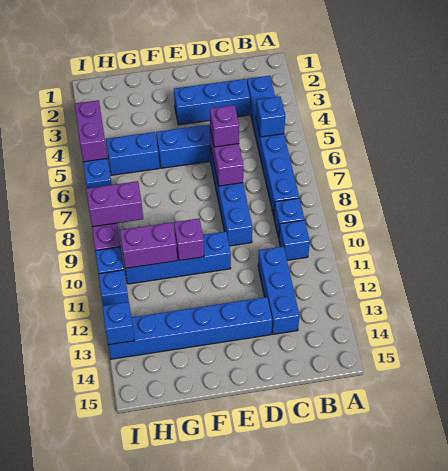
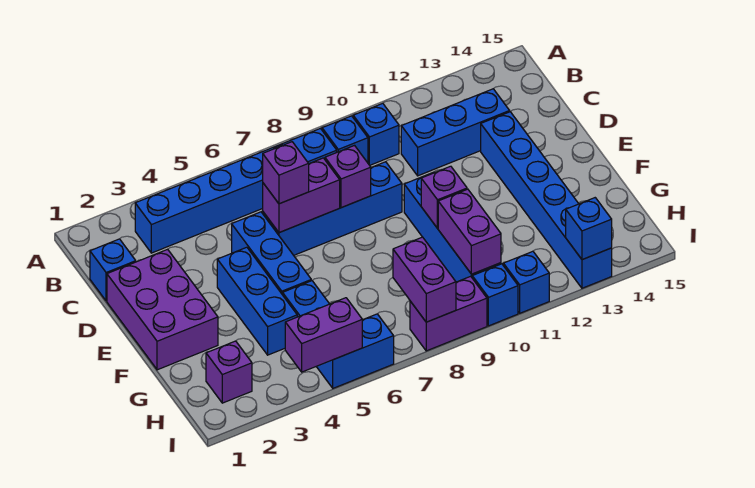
blue brick B5 level 2 -> blue brick C1 level 1
blue brick C3:E3 level 1 -> blue brick E4:G4 level 1
none -> purple brick D1:F2 level 1
none -> purple brick D8 level 2
none -> purple brick H2 level 1

